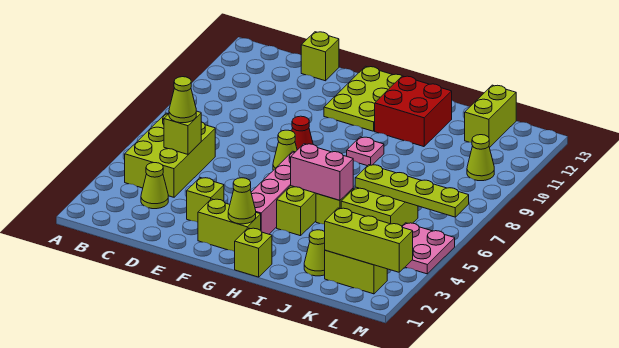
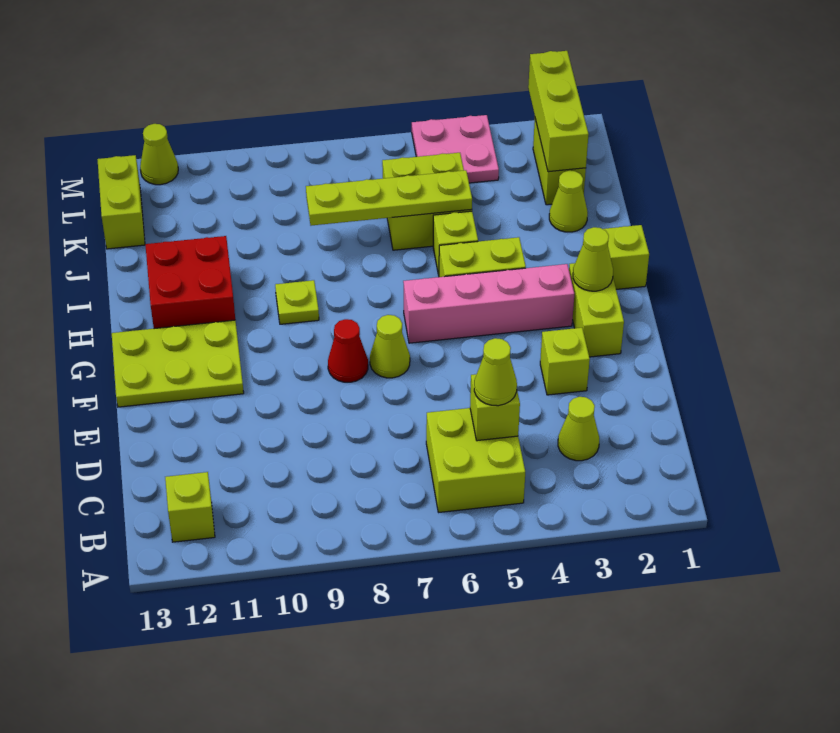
lime brick B4:C6 level 1 -> lime brick B5:C6 level 1
lime brick D13 level 1 -> lime brick B12 level 1
pink brick H5:I5 level 2 -> none
pink plate H9 level 1 -> lime plate H9 level 1
lime plate J6:M6 level 2 -> lime plate J5:J8 level 2
lime brick K12:K13 level 1 -> lime brick K13:L13 level 1
lime cone L10 level 1 -> lime cone M12 level 1

